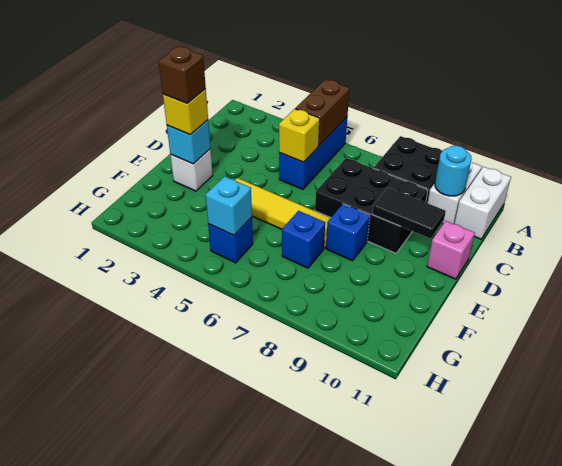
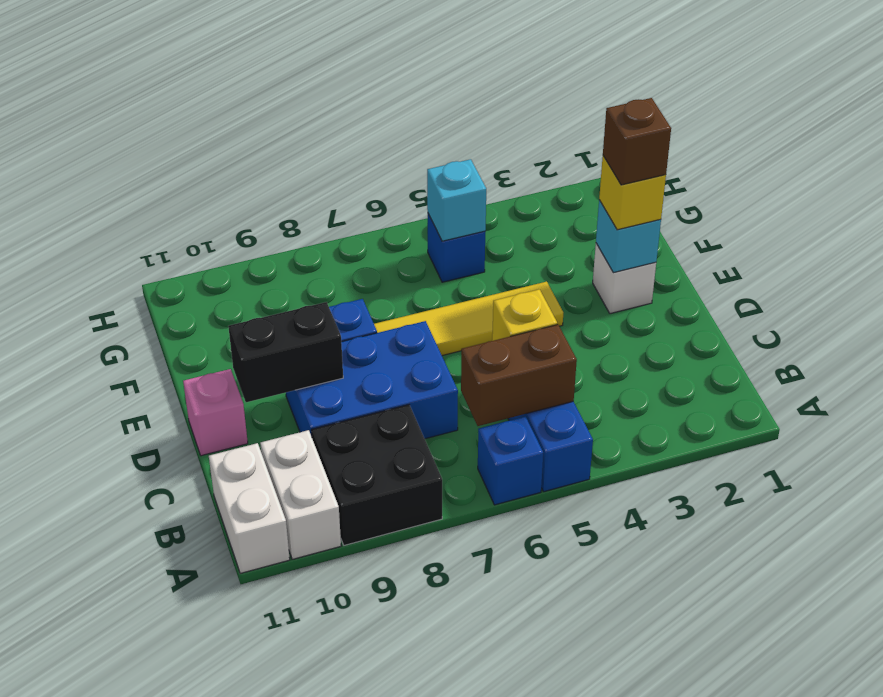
brown brick A5:B5 level 2 -> brown brick B5:B6 level 2
cyan round brick B10 level 2 -> none
black brick C7:D9 level 1 -> blue brick C7:D9 level 1
black tile D9:D10 level 2 -> black brick D9:D10 level 2
blue brick F7 level 1 -> blue brick A6 level 1

